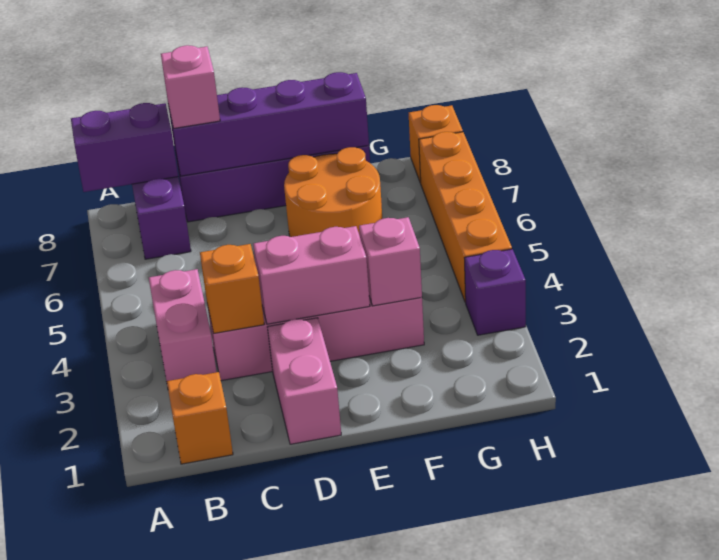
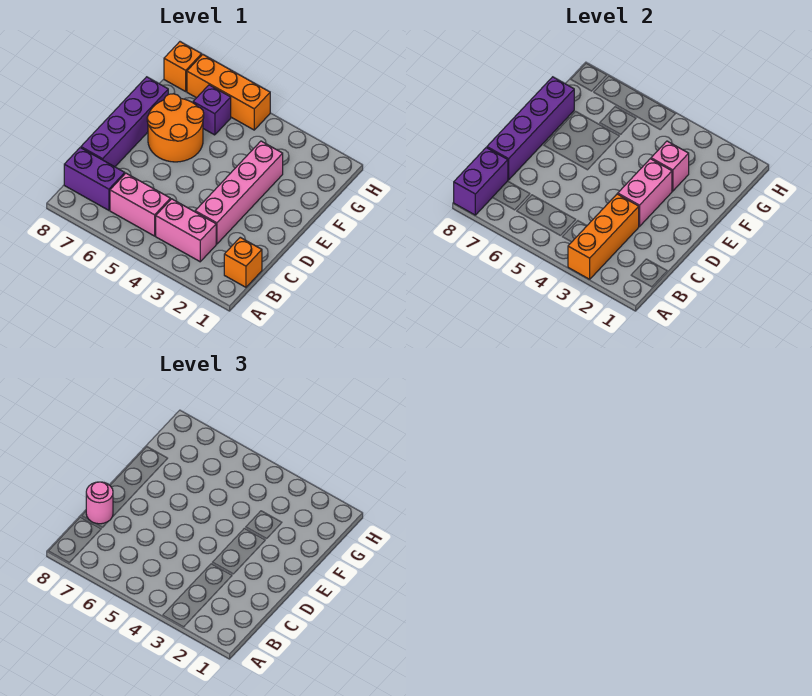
orange brick C3 level 2 -> orange brick A3:C3 level 2
pink brick C8 level 3 -> pink round brick C8 level 3
pink brick D1:D2 level 1 -> pink brick B5:B6 level 1
purple brick H3 level 1 -> purple brick G6 level 1
orange brick H4:H7 level 1 -> orange brick H5:H7 level 1

